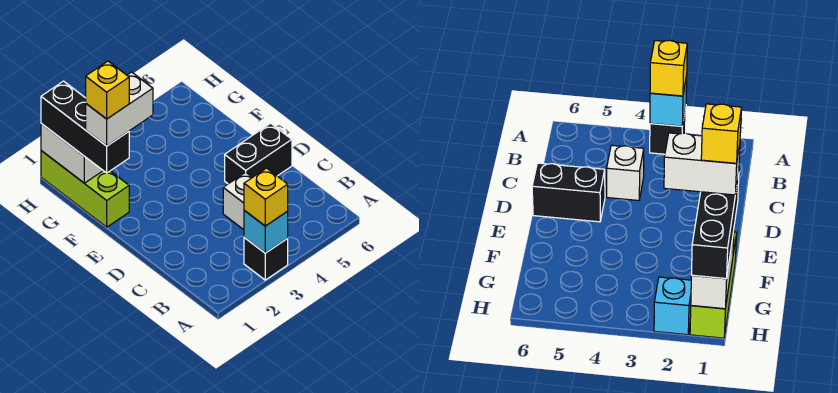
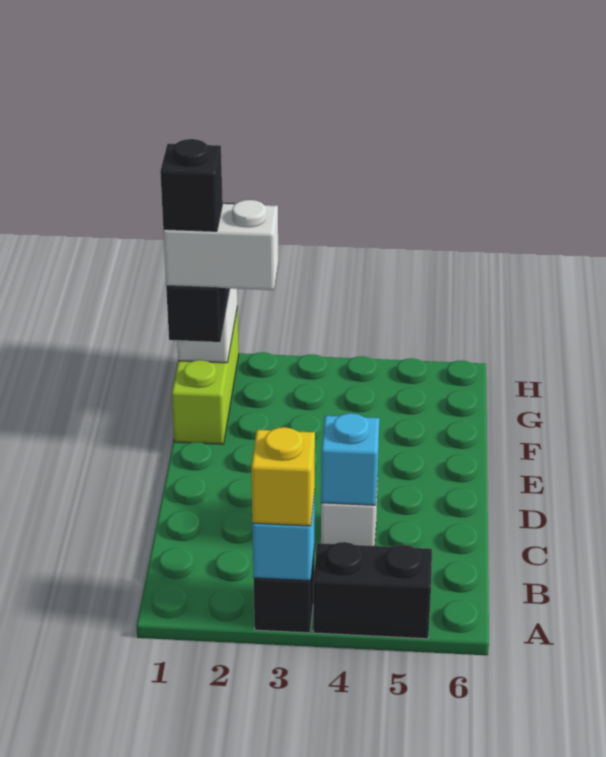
black brick D5:D6 level 1 -> black brick A4:A5 level 1
yellow brick F1 level 5 -> black brick F1 level 5
cyan brick H2 level 1 -> cyan brick C4 level 2

